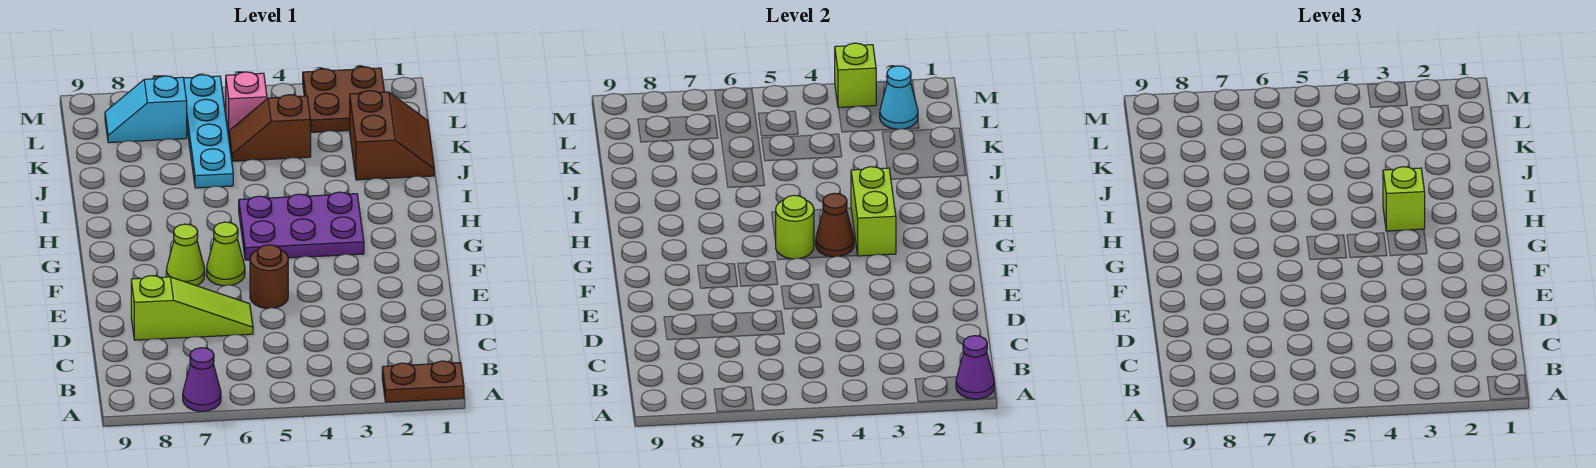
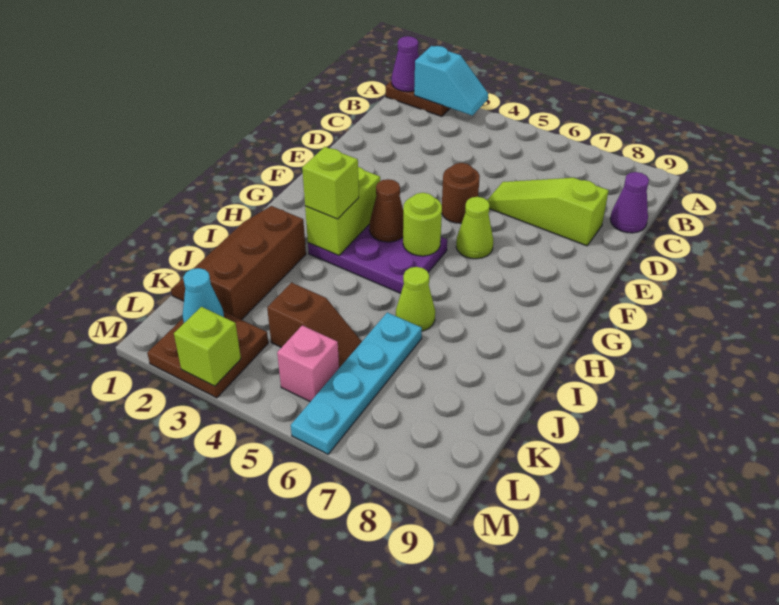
purple cone A7 level 1 -> purple cone C9 level 1
lime cone F7 level 1 -> lime cone I6 level 1
brown slope J1:K2 level 1 top 2 -> brown slope I1:K2 level 1 top 2
cyan slope L7:L8 level 1 top 7 -> cyan slope A2:A3 level 2 top 2

